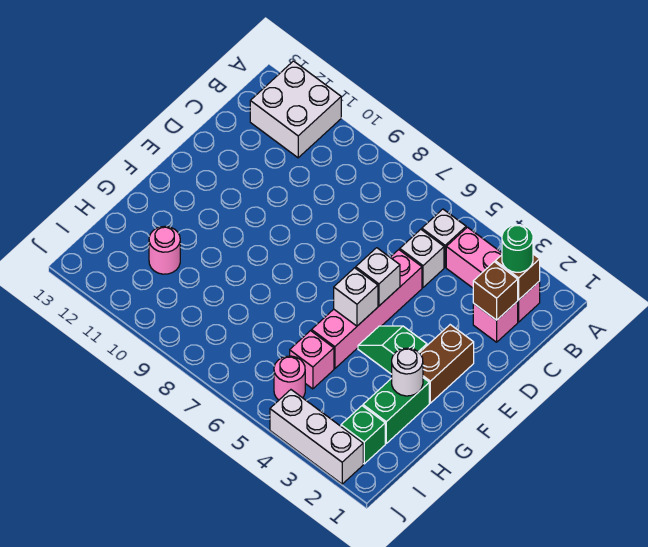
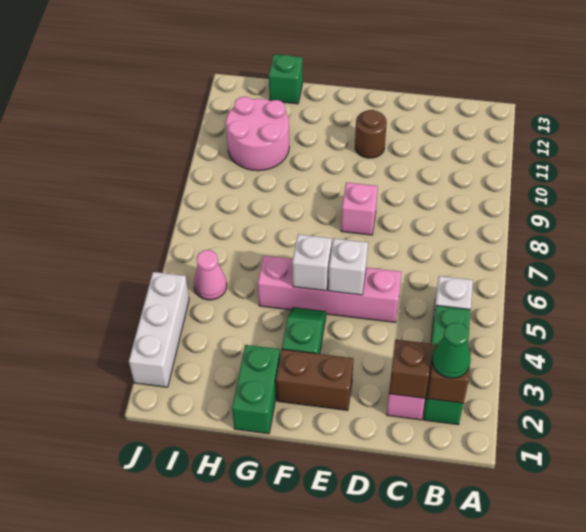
white brick A11:B12 level 1 -> none
pink brick B2:B4 level 1 -> green brick B2:B4 level 1
green round brick B2 level 3 -> green cone B2 level 3
white brick C5 level 1 -> none
none -> brown round brick E11 level 1
green brick G2:H2 level 1 -> green brick G1:G2 level 1
white round brick G2 level 2 -> none
pink brick H5 level 1 -> pink brick E8 level 1
pink round brick H11 level 1 -> pink round brick H10:I11 level 1
green brick I2 level 1 -> green brick H13 level 1
pink round brick I5 level 1 -> pink cone I5 level 1

